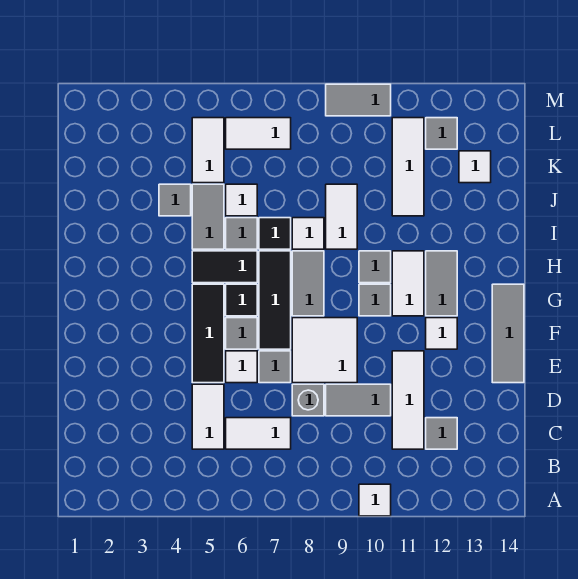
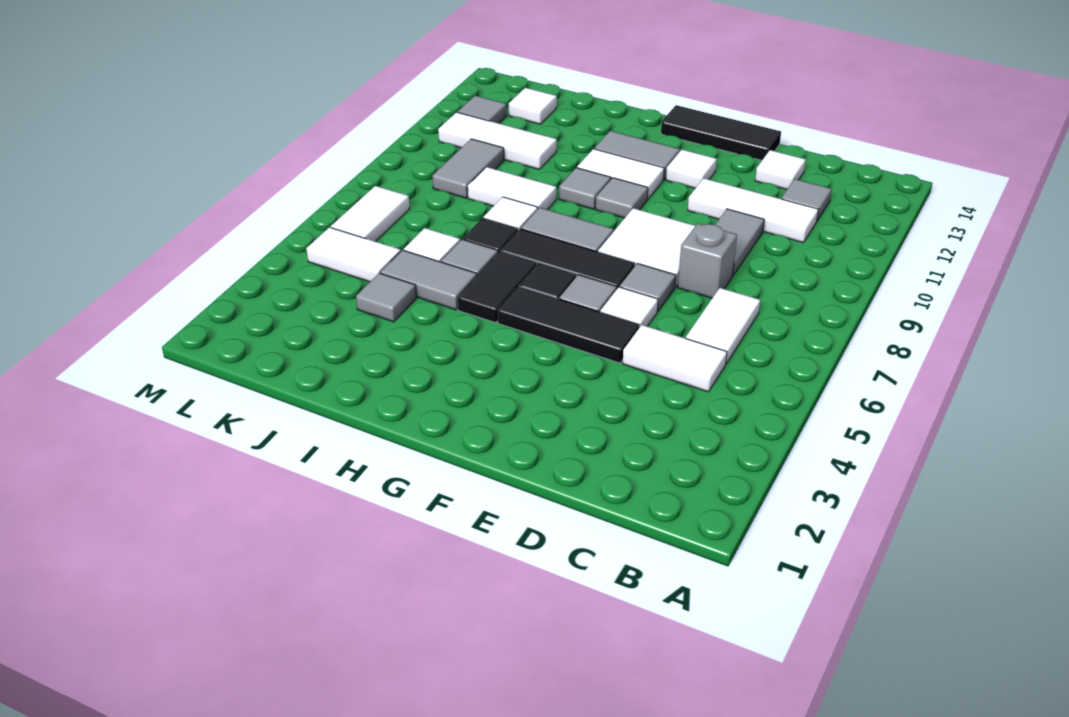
white tile A10 level 1 -> white tile D13 level 1
grey tile E14:G14 level 1 -> black tile E14:G14 level 1
grey tile M9:M10 level 1 -> grey tile K9:K10 level 1

